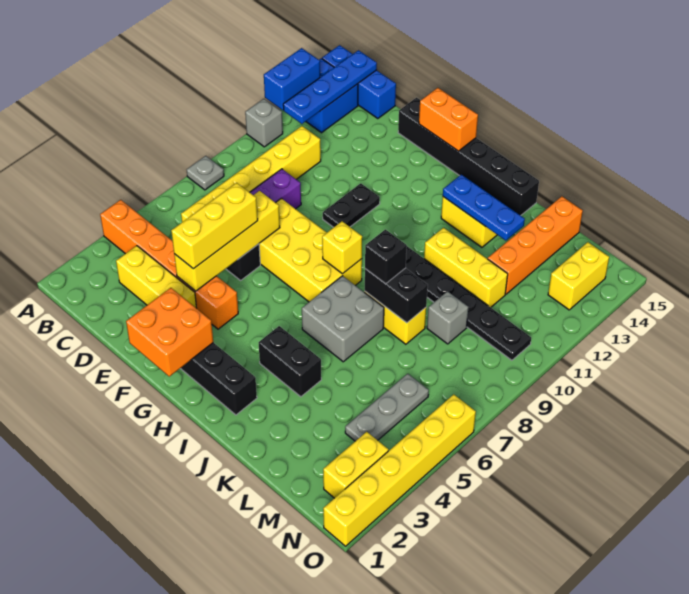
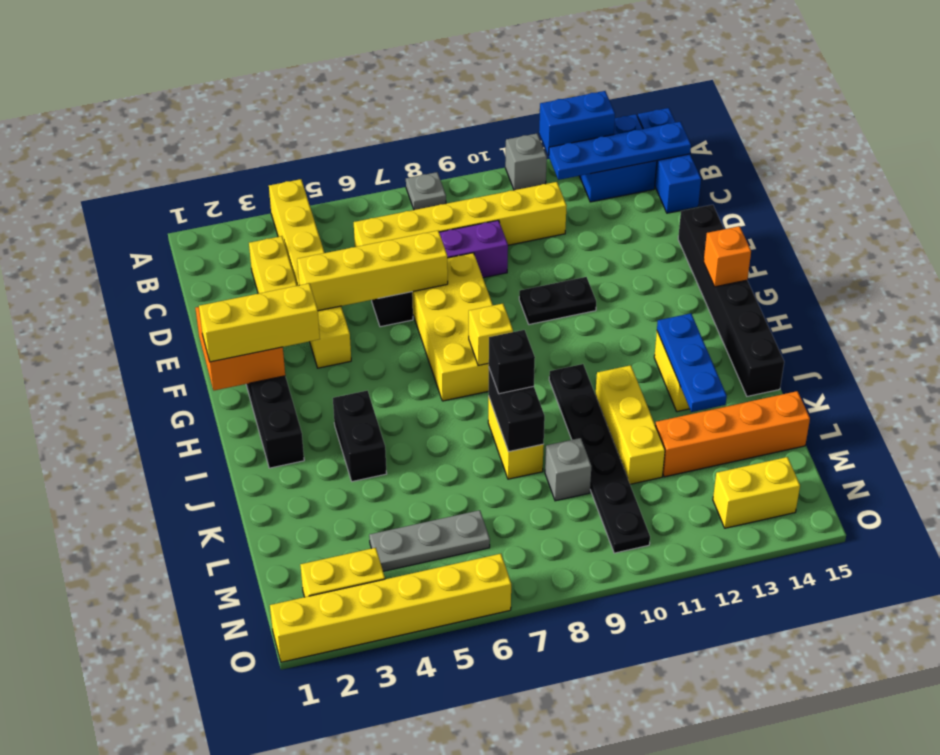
orange brick A4:F4 level 1 -> yellow brick A4:F4 level 1
yellow brick E4:E6 level 3 -> yellow brick G1:G3 level 3
orange brick F15:G15 level 2 -> orange brick G15 level 2
grey brick I6:J7 level 1 -> none

